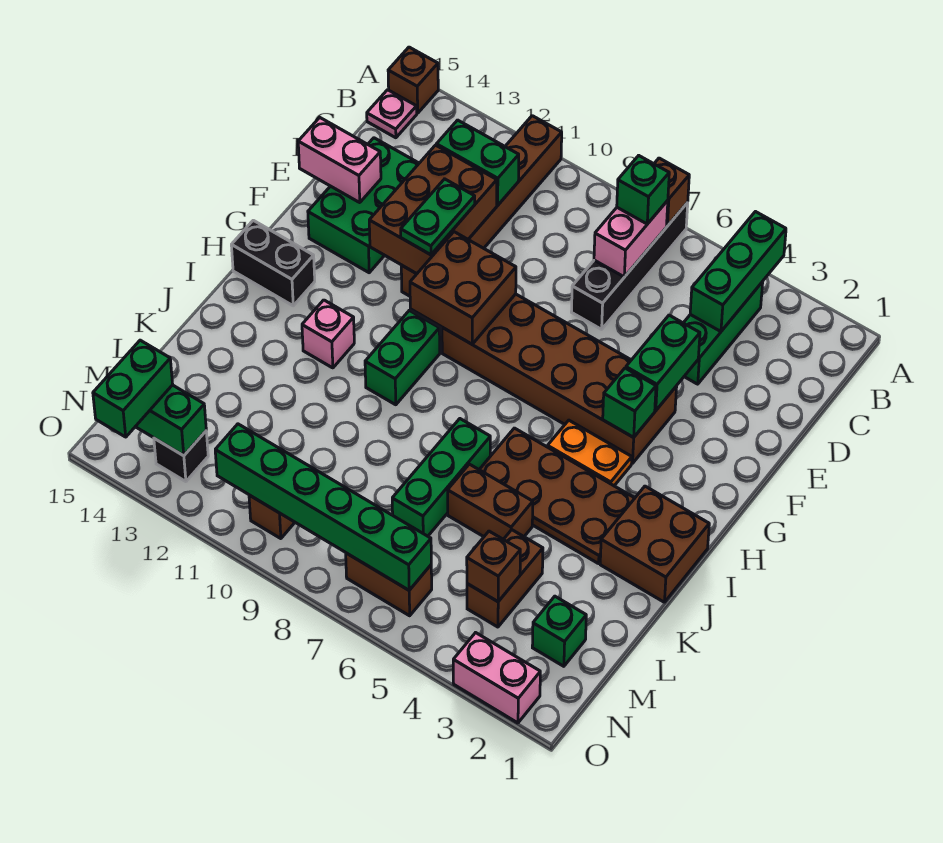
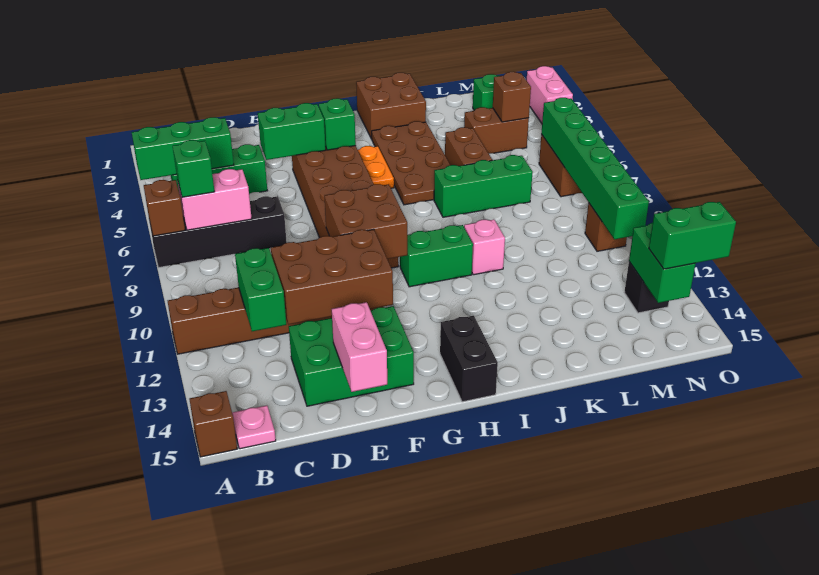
green plate E11:F11 level 3 -> none
pink brick I12 level 1 -> pink brick J10 level 1

